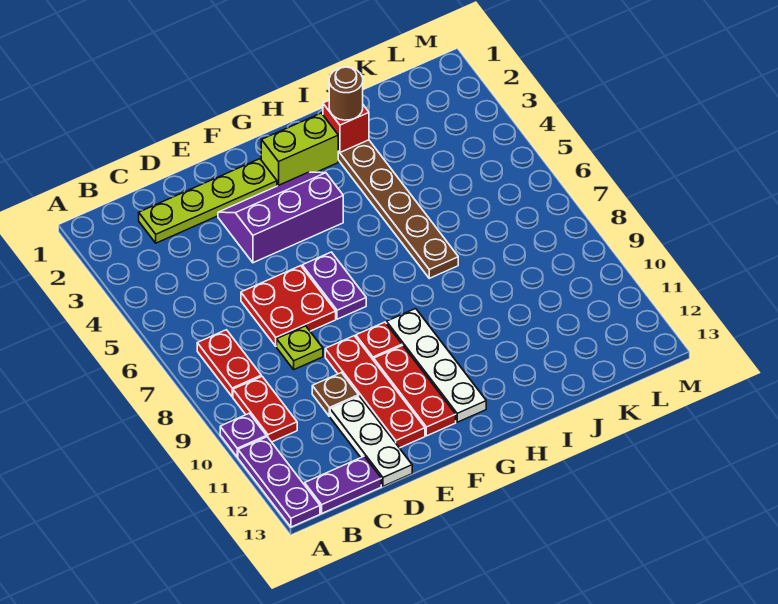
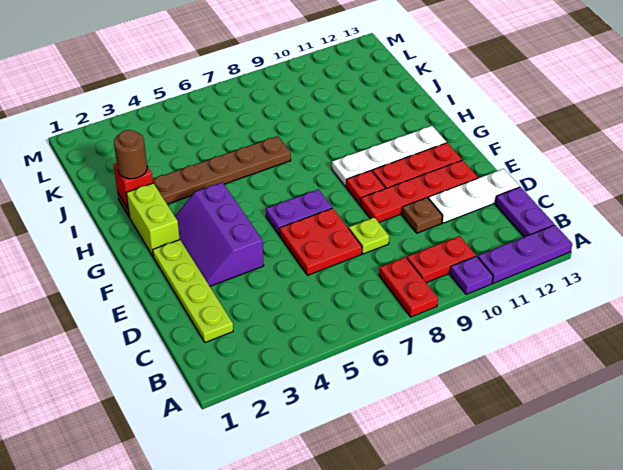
red plate B7:B8 level 1 -> red plate A8:B8 level 1

